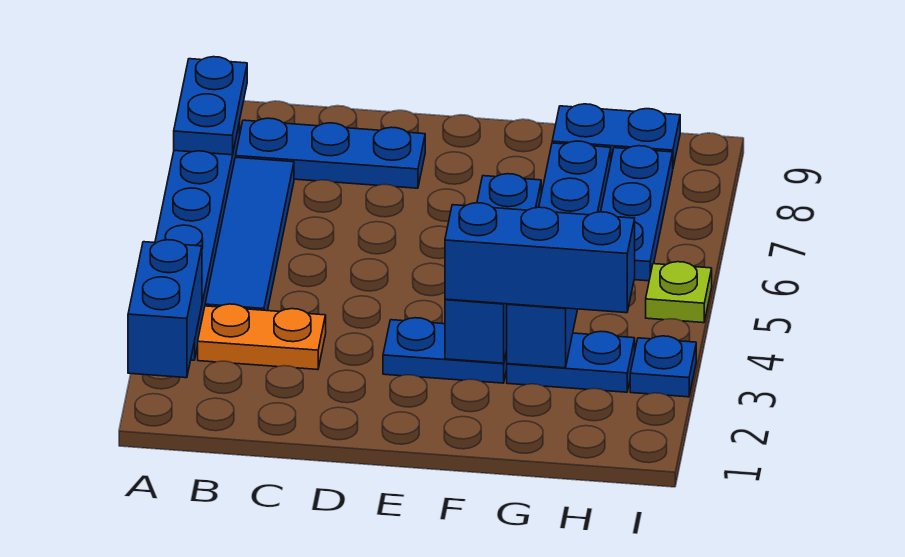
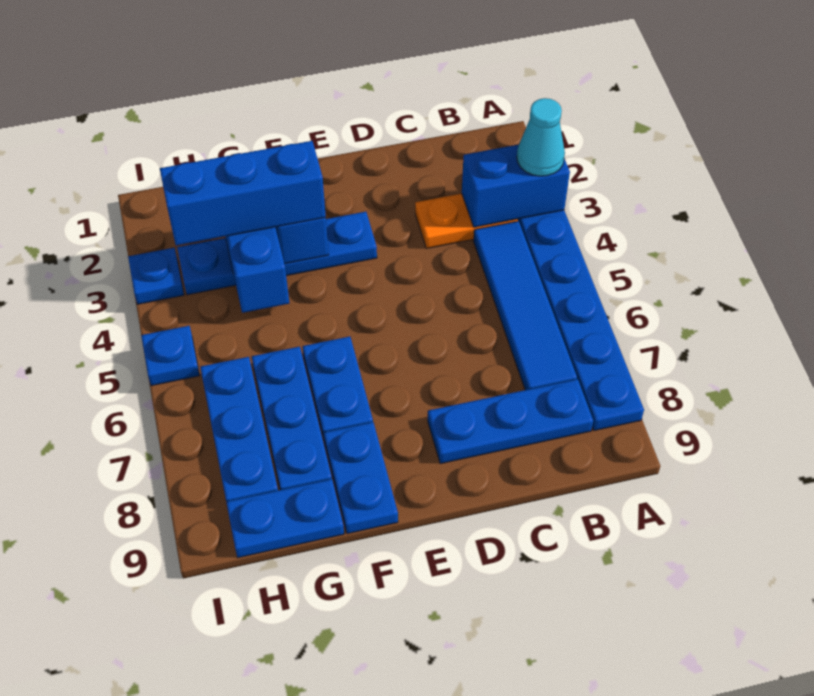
blue brick A2:A3 level 2 -> blue brick A3:B3 level 2
none -> cyan cone A3 level 3
blue plate A8:A9 level 2 -> blue plate F8:F9 level 1
lime plate I5 level 1 -> blue plate I5 level 1

